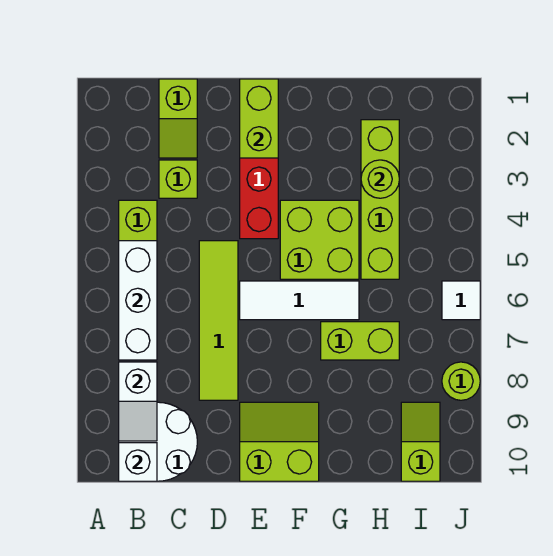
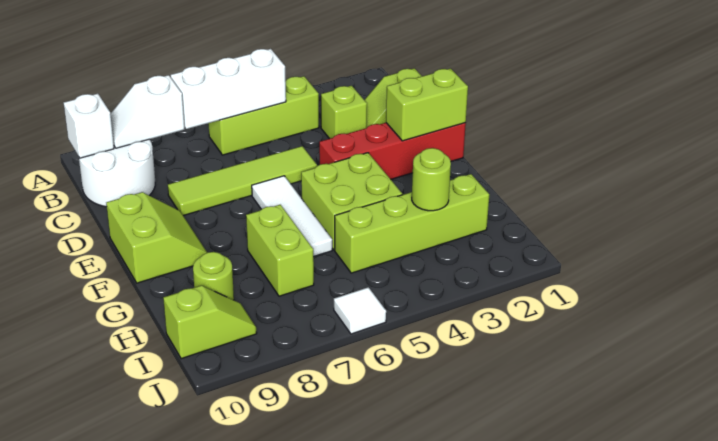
lime round brick J8 level 1 -> lime round brick H9 level 1

